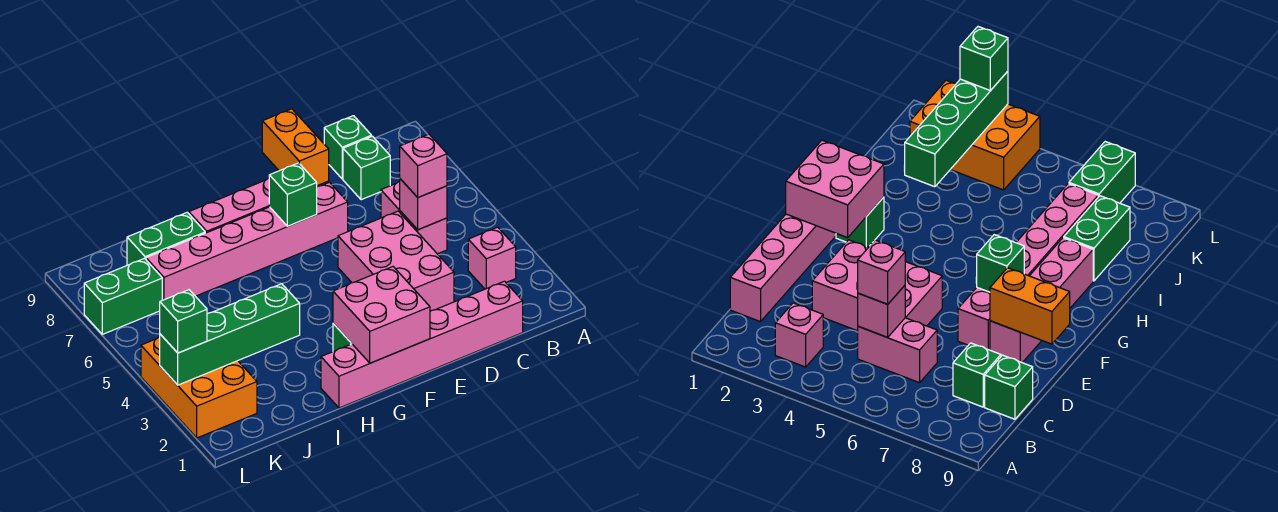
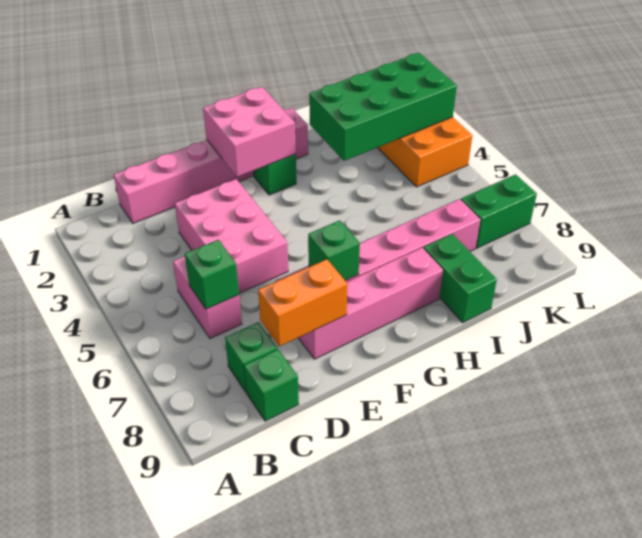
pink brick B3 level 1 -> none
pink brick C5 level 2 -> none
pink brick C5 level 3 -> none
orange brick E8:E9 level 2 -> orange brick D8:E8 level 2
green brick I3:L3 level 2 -> green brick I2:L3 level 2
green brick I8:J8 level 1 -> green brick I8:I9 level 1
green brick L3 level 3 -> green brick C6 level 2

